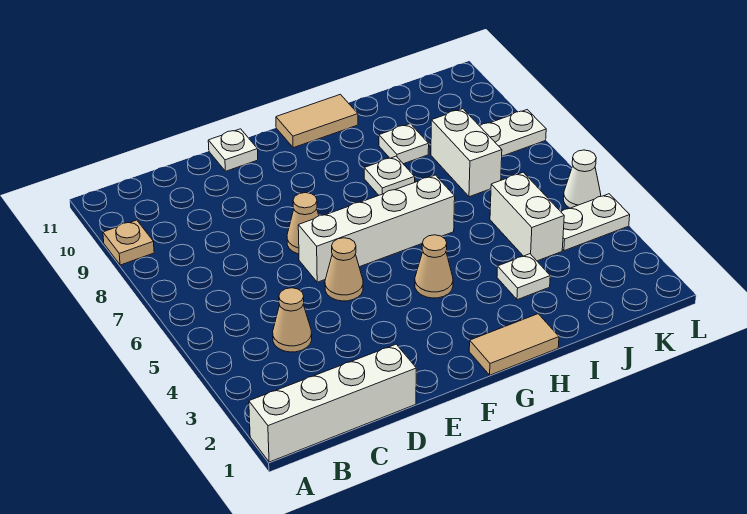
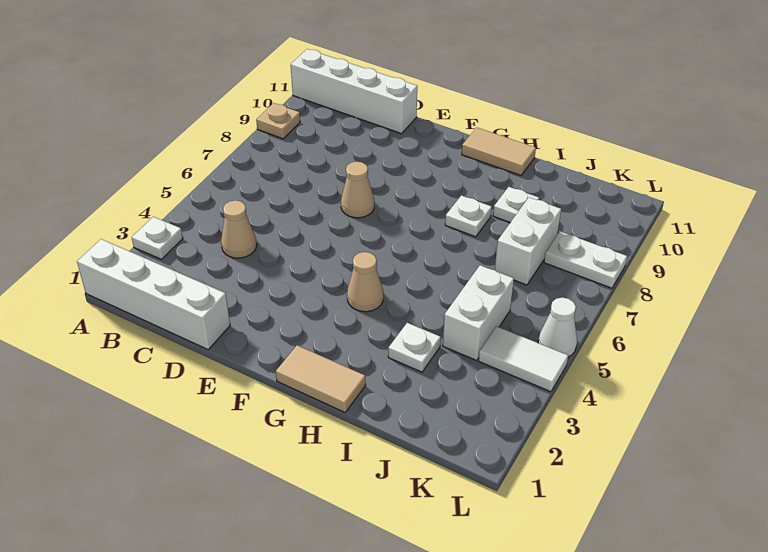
tan cone E5 level 1 -> none
white brick E6:H6 level 1 -> white brick A11:D11 level 1
white plate E11 level 1 -> white plate A3 level 1
white plate K4:L4 level 1 -> white tile K4:L4 level 1

